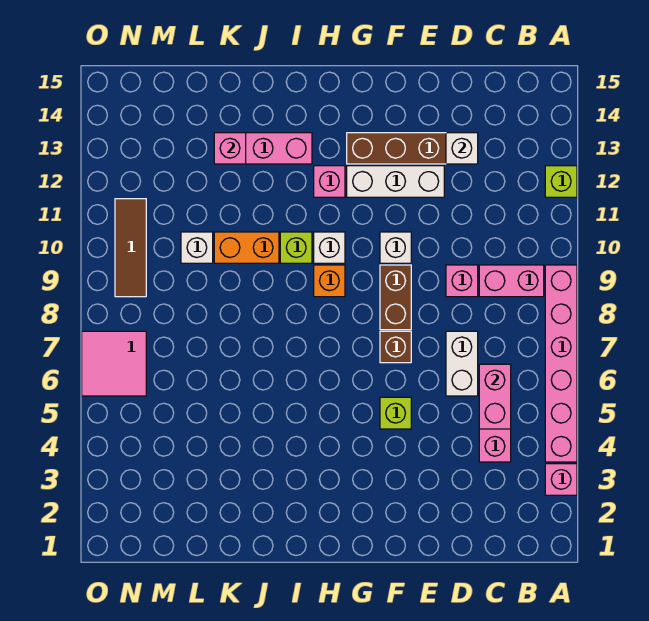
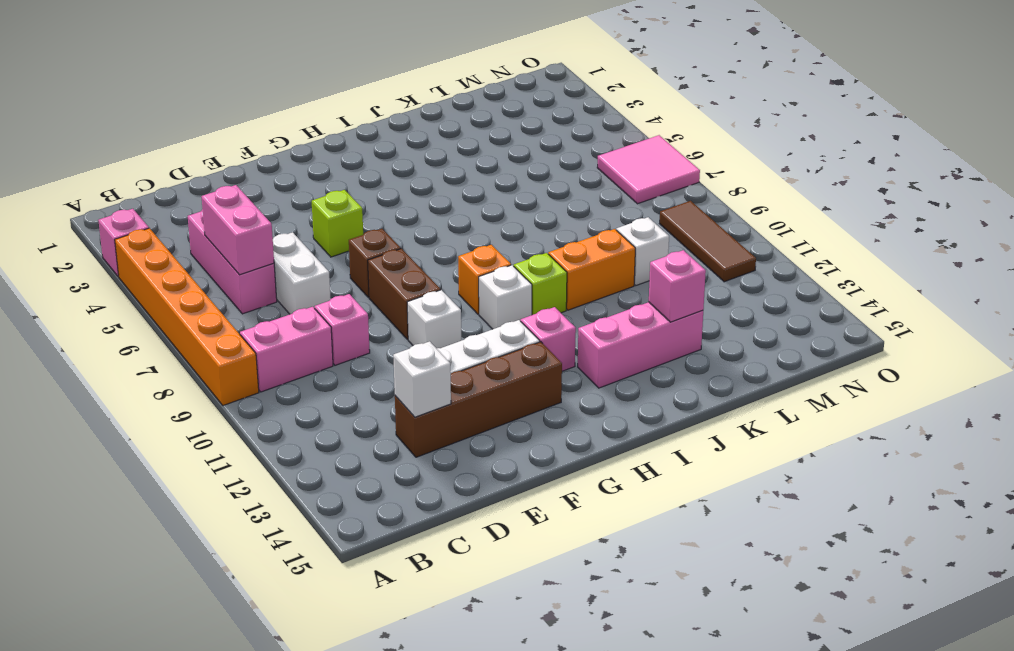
pink brick A4:A9 level 1 -> orange brick A4:A9 level 1
lime brick A12 level 1 -> none

